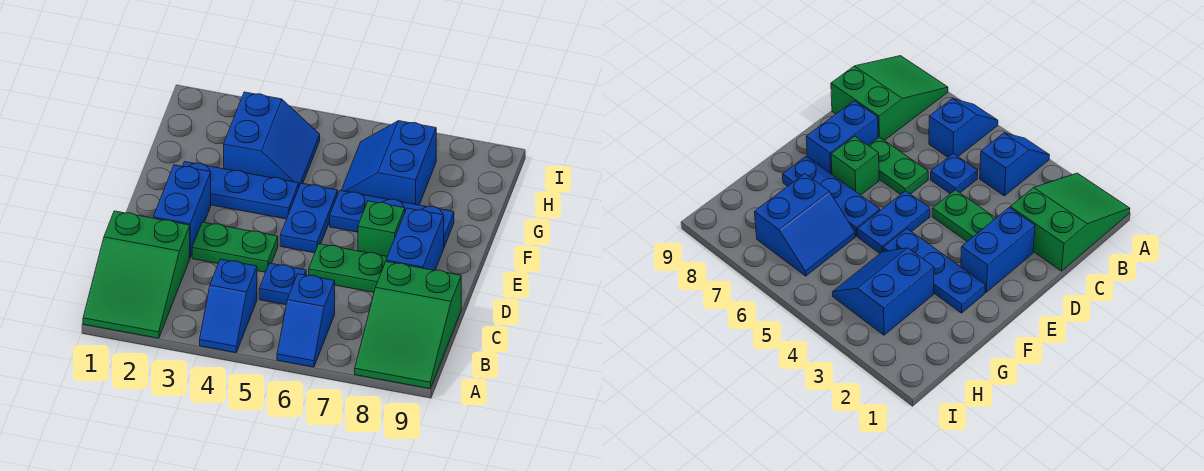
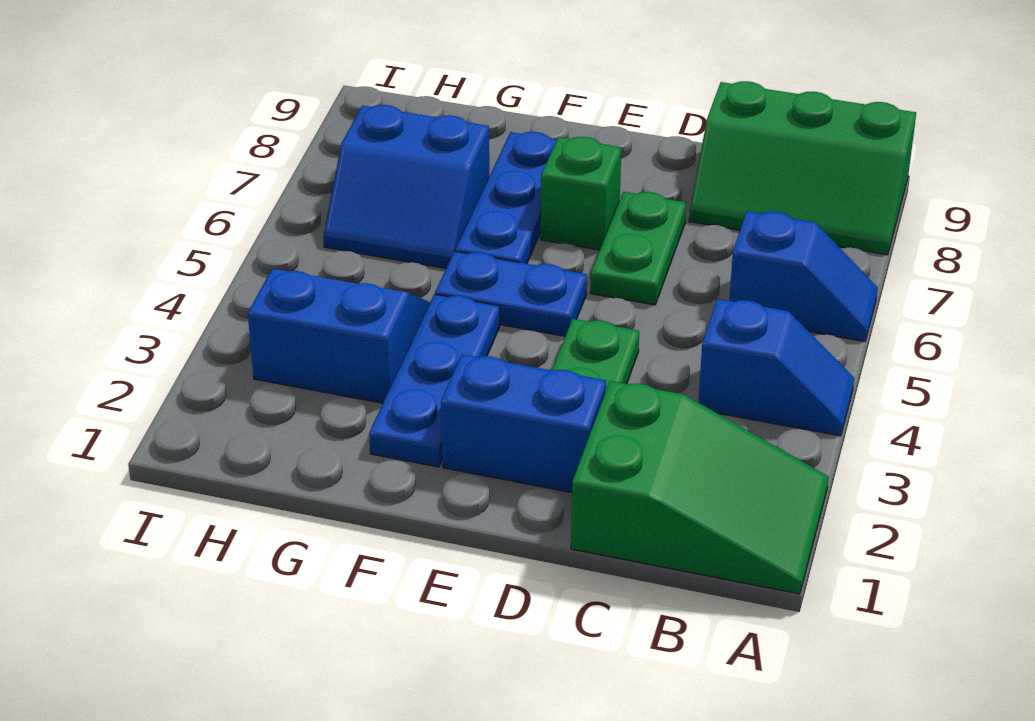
green slope A8:C9 level 1 top C -> green slope A8:C9 level 1 top 9
blue plate C5 level 1 -> none
blue brick D8:E8 level 1 -> none

